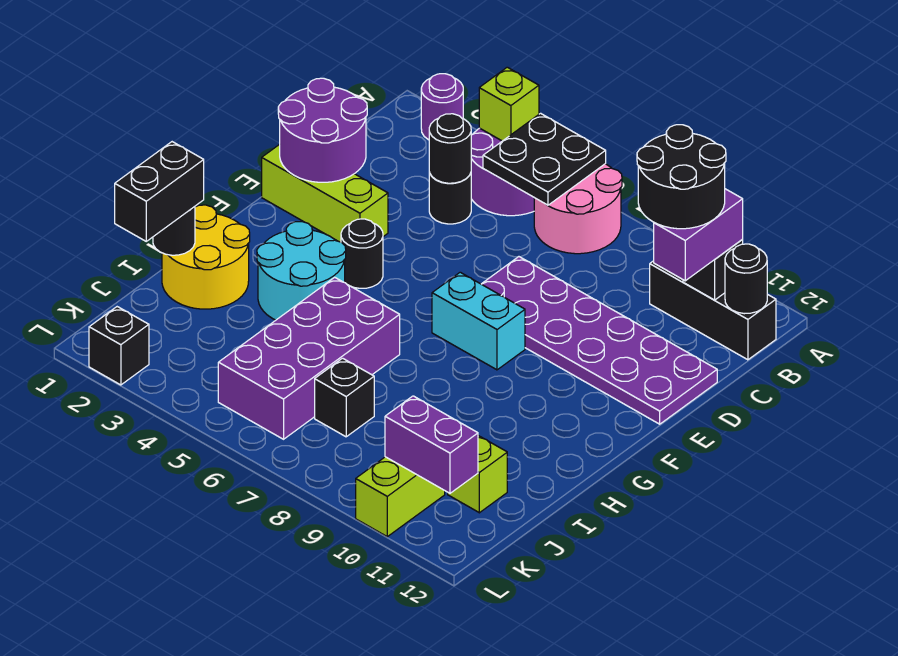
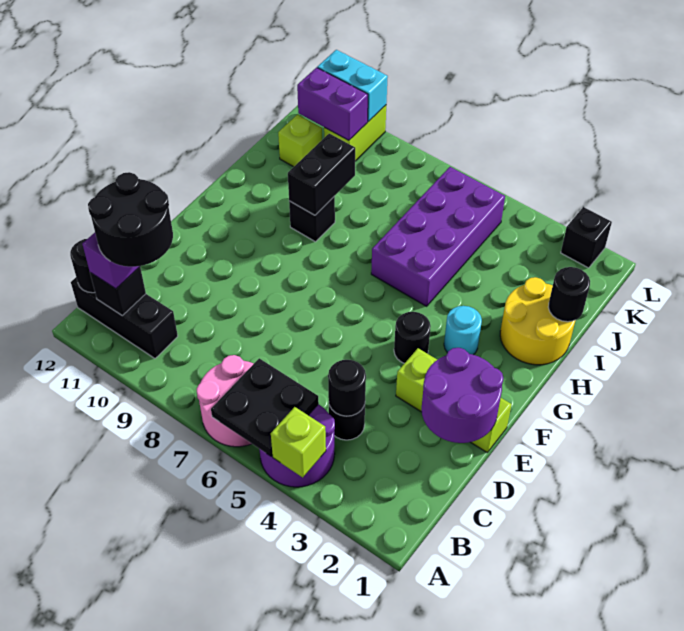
purple round brick A2 level 1 -> none
purple plate D7:E12 level 1 -> none
cyan brick F7:F8 level 1 -> cyan brick L10:L11 level 2
cyan round brick G3:H4 level 1 -> cyan round brick G3 level 1
black brick I1:J1 level 3 -> black brick H9:I9 level 2
black brick J7 level 1 -> black brick H9 level 1

